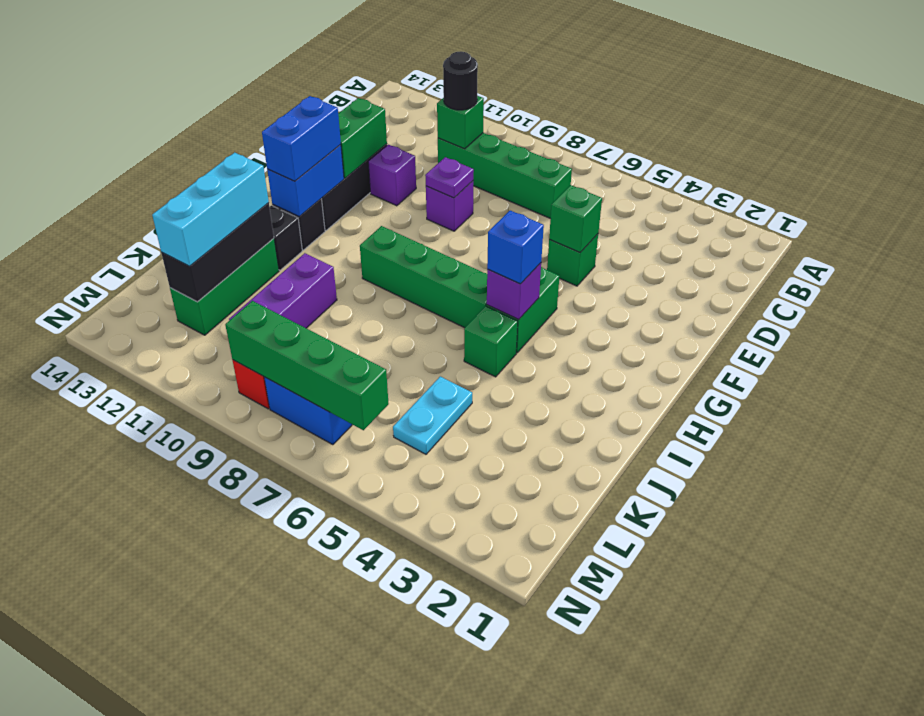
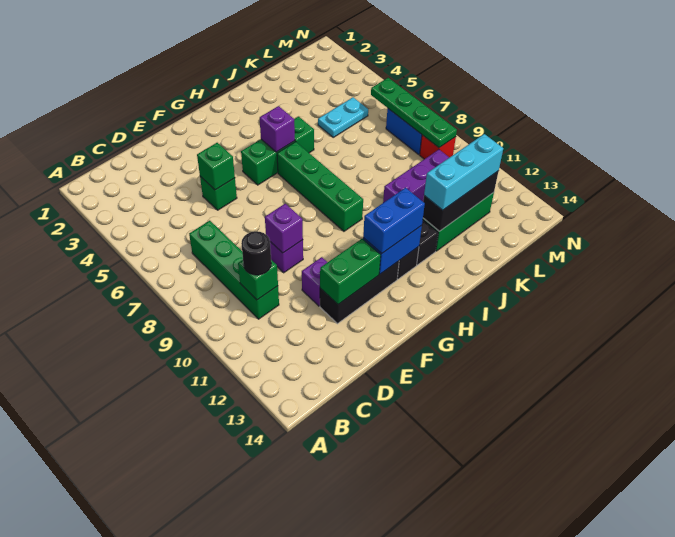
purple plate E9 level 2 -> purple brick E9 level 2
blue brick H5 level 3 -> none
green brick M6:M9 level 2 -> green plate M6:M9 level 2

